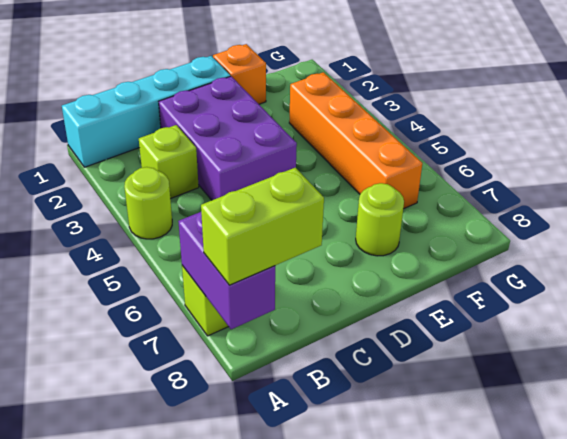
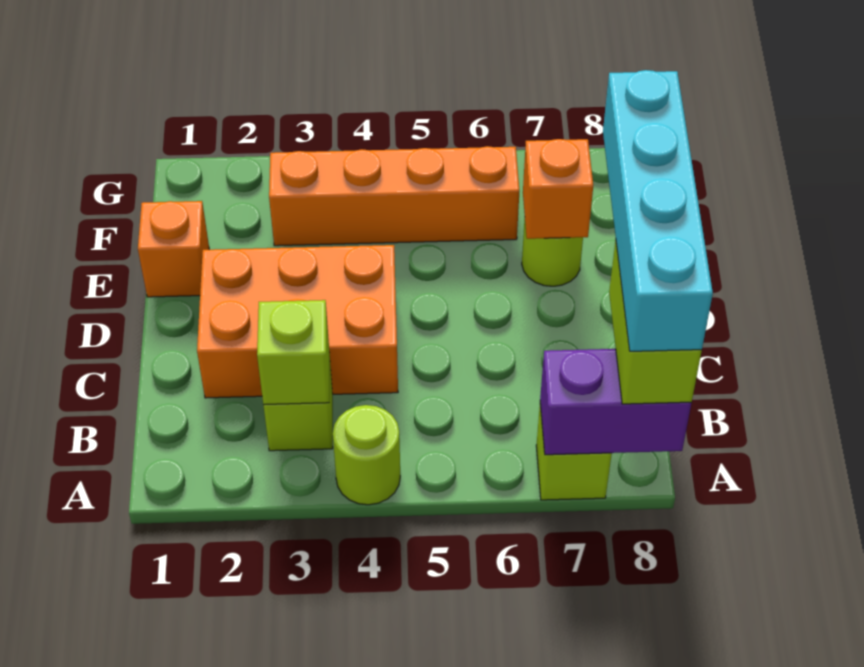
cyan brick A1:D1 level 1 -> cyan brick A8:D8 level 4
none -> lime brick B3 level 2
purple brick C2:D4 level 1 -> orange brick C2:D4 level 1
none -> orange brick E7 level 2

